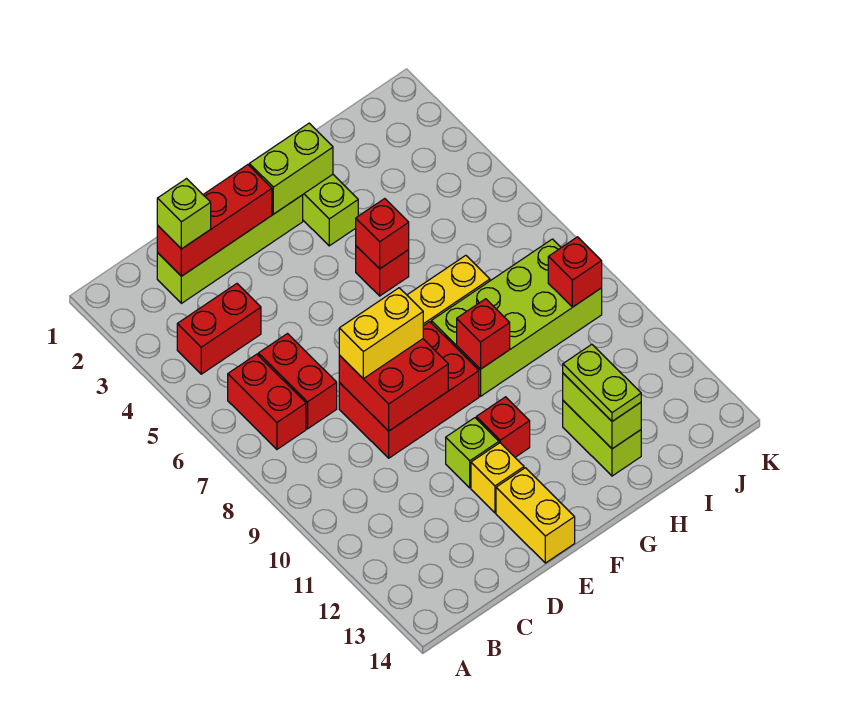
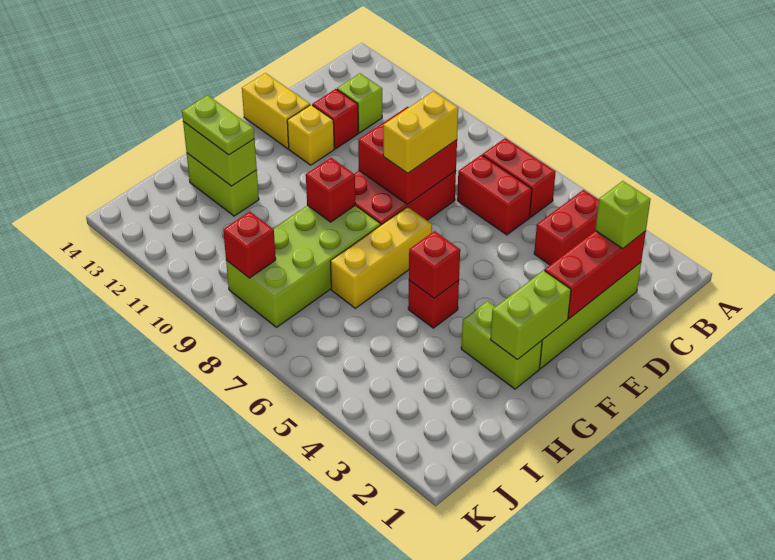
lime brick E11 level 1 -> lime brick C12 level 1
red brick F11 level 1 -> red brick D12 level 1

